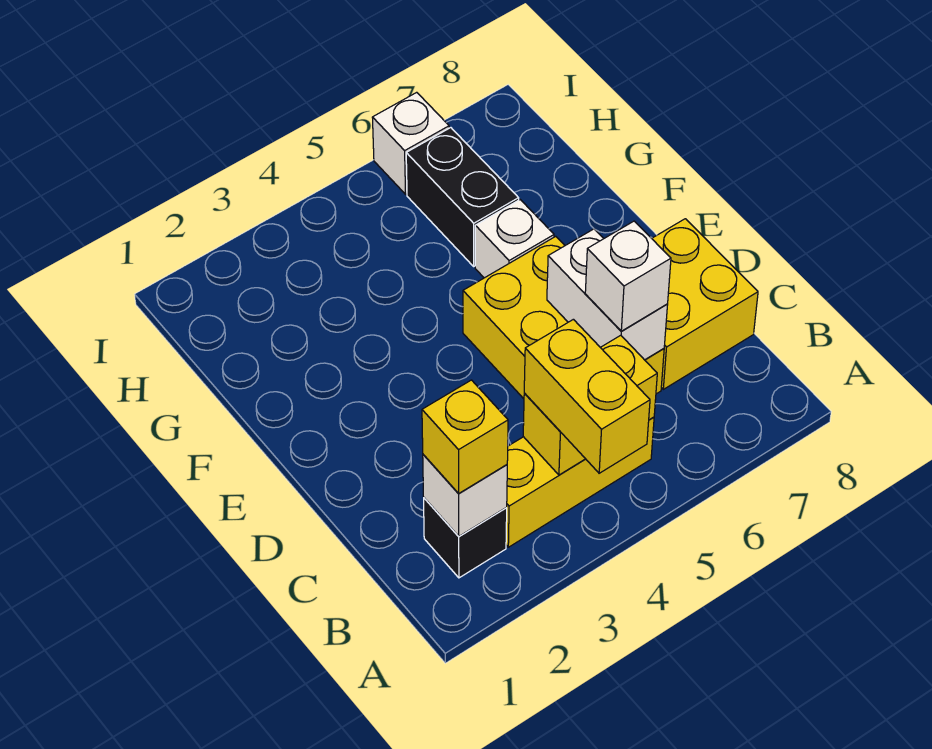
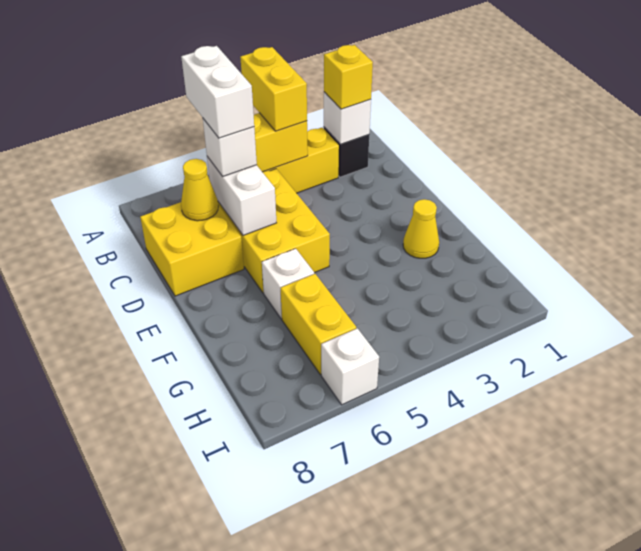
none -> white brick B6:C6 level 4
none -> yellow cone C7 level 2
none -> yellow cone F2 level 1
black brick G6:H6 level 1 -> yellow brick G6:H6 level 1

